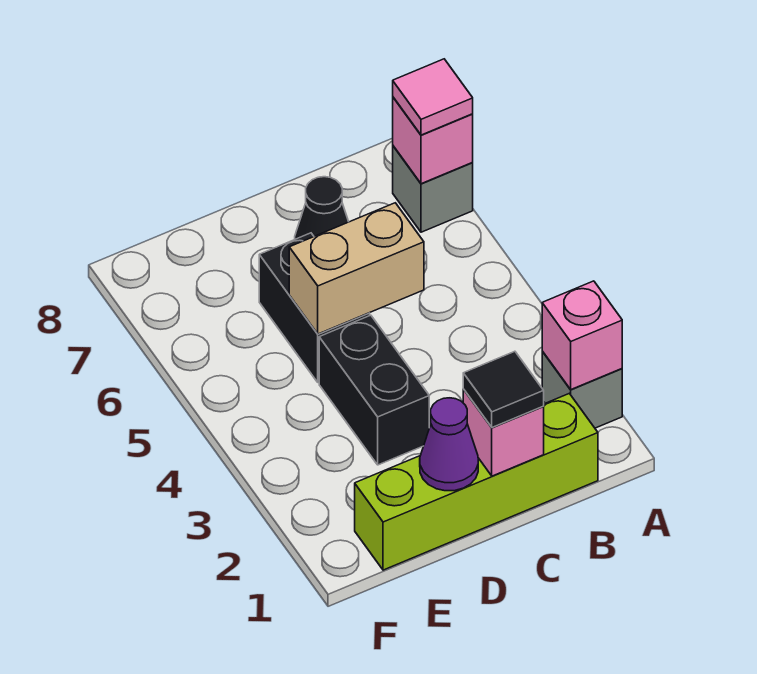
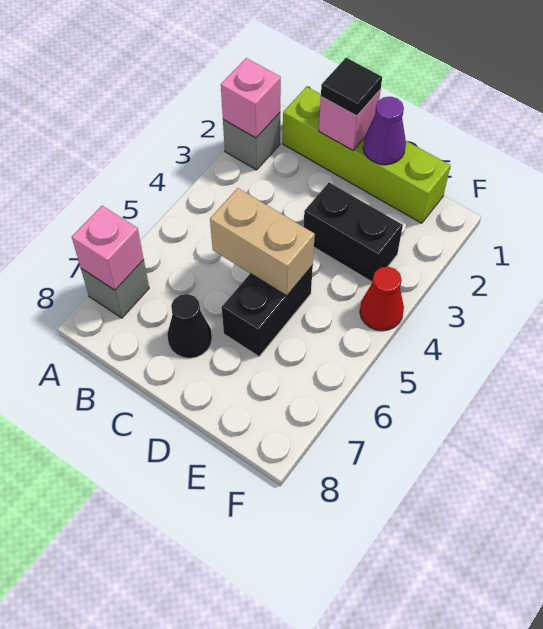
pink tile A7 level 3 -> none
black brick D3:D4 level 1 -> black brick D3:E3 level 1
none -> red cone F4 level 1

